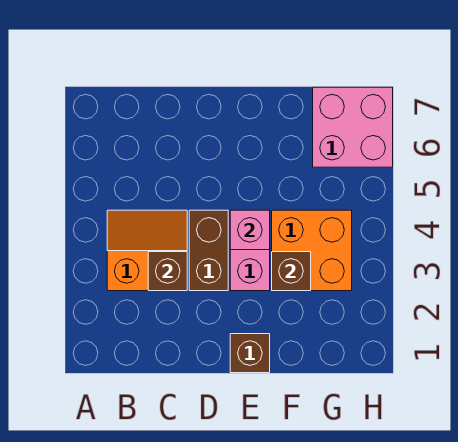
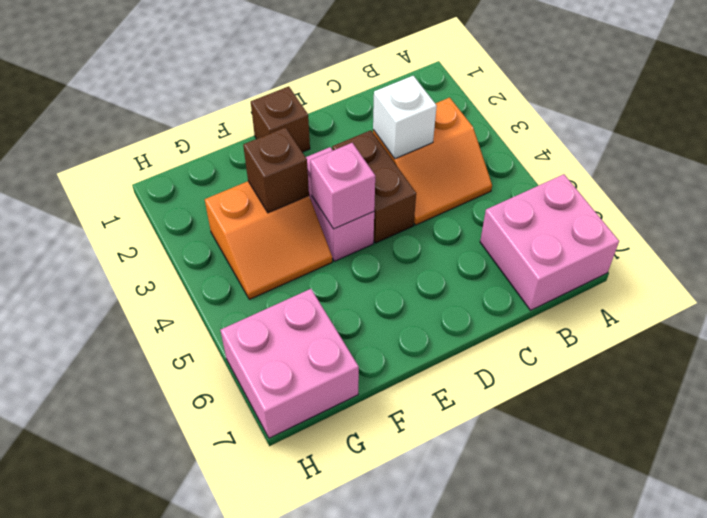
none -> pink brick A6:B7 level 1
brown brick C3 level 2 -> white brick C3 level 2
orange brick F3:G4 level 1 -> orange slope F3:G4 level 1 top 3

